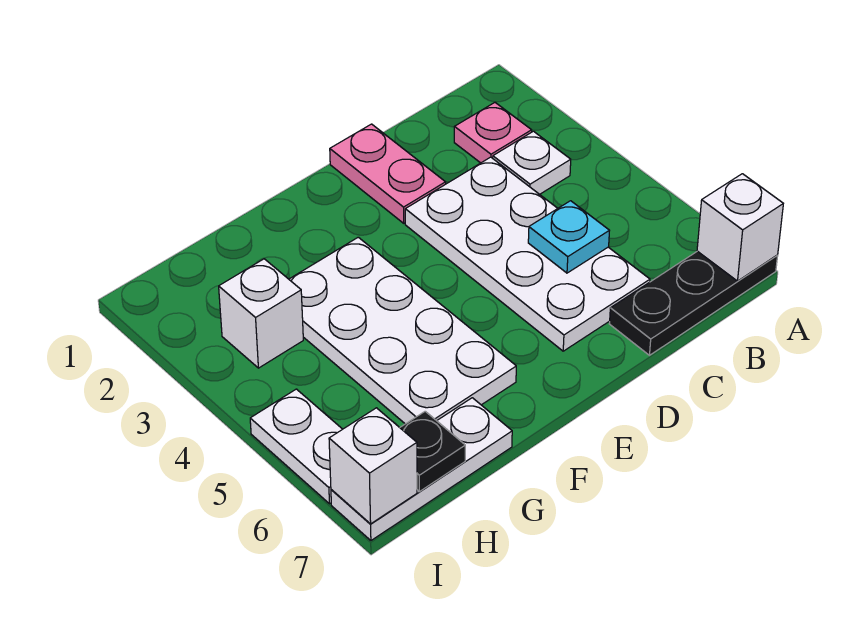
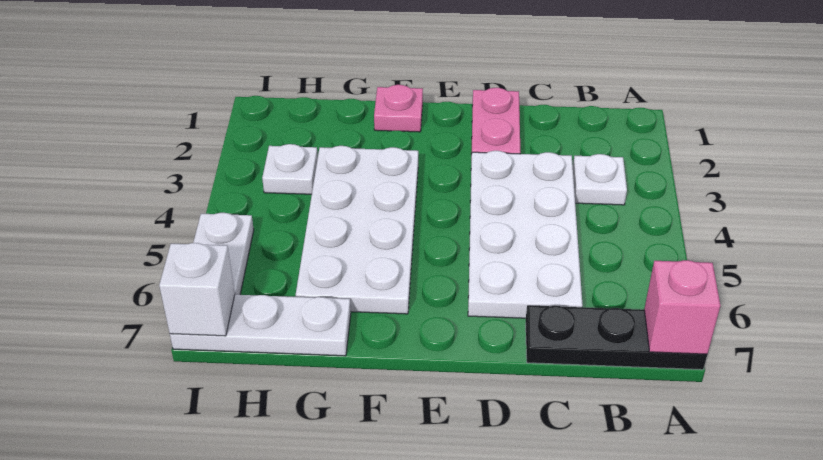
white brick A7 level 2 -> pink brick A7 level 2
pink plate B2 level 1 -> pink plate F1 level 1
cyan plate C5 level 2 -> none
white brick H3 level 1 -> white plate H3 level 1
black plate H7 level 2 -> none

